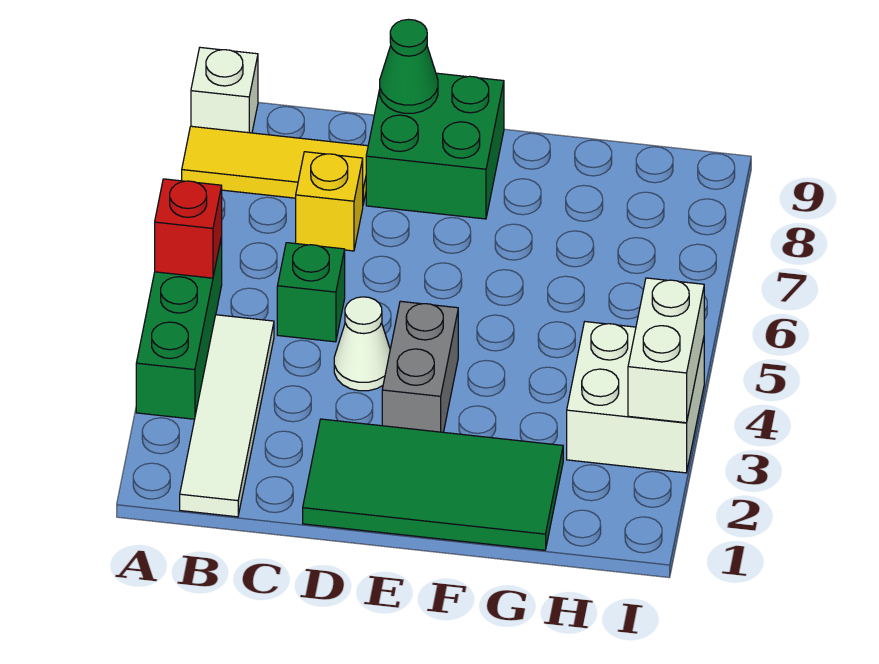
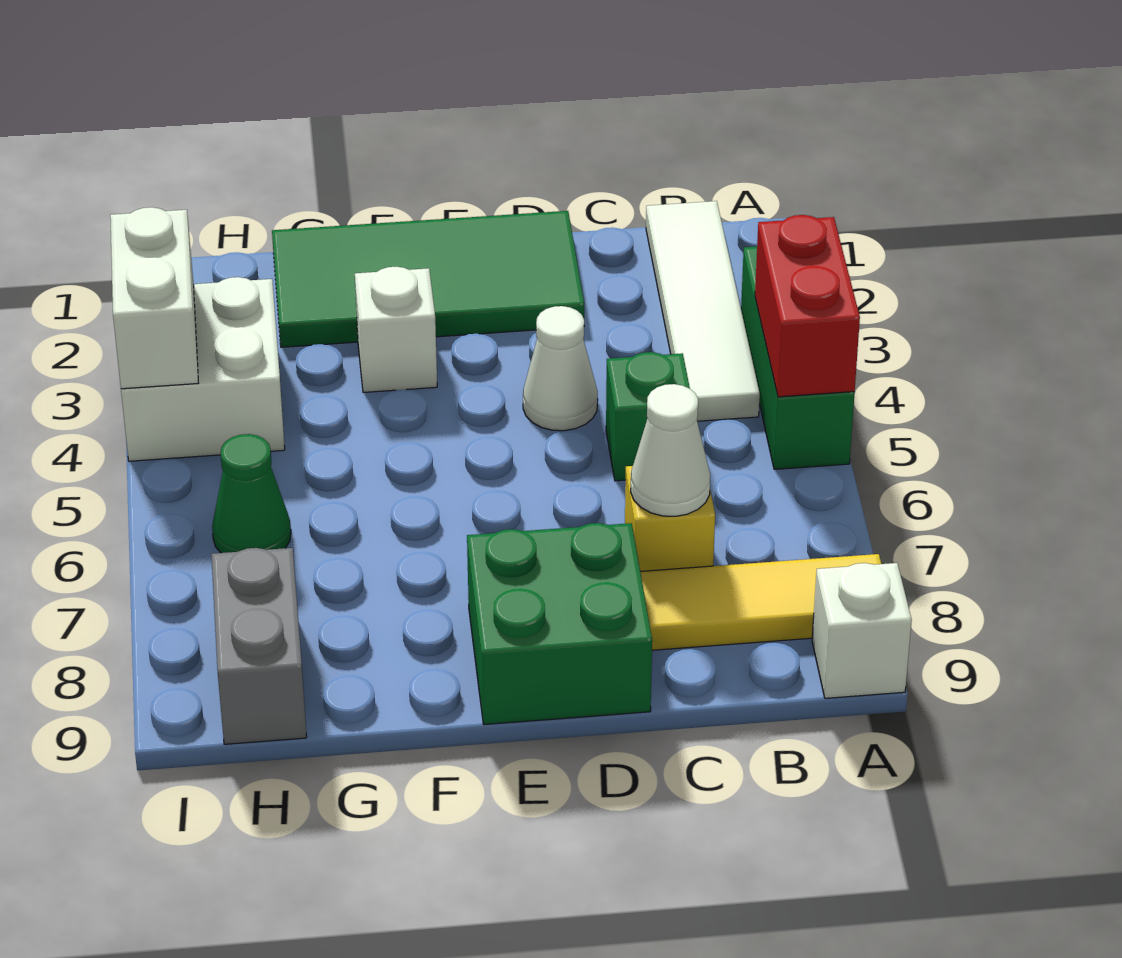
red brick A5 level 2 -> red brick A4:A5 level 2
none -> white cone C7 level 2
green cone D9 level 2 -> green cone H6 level 1
grey brick E3:E4 level 1 -> grey brick H8:H9 level 1
none -> white brick F3 level 1

